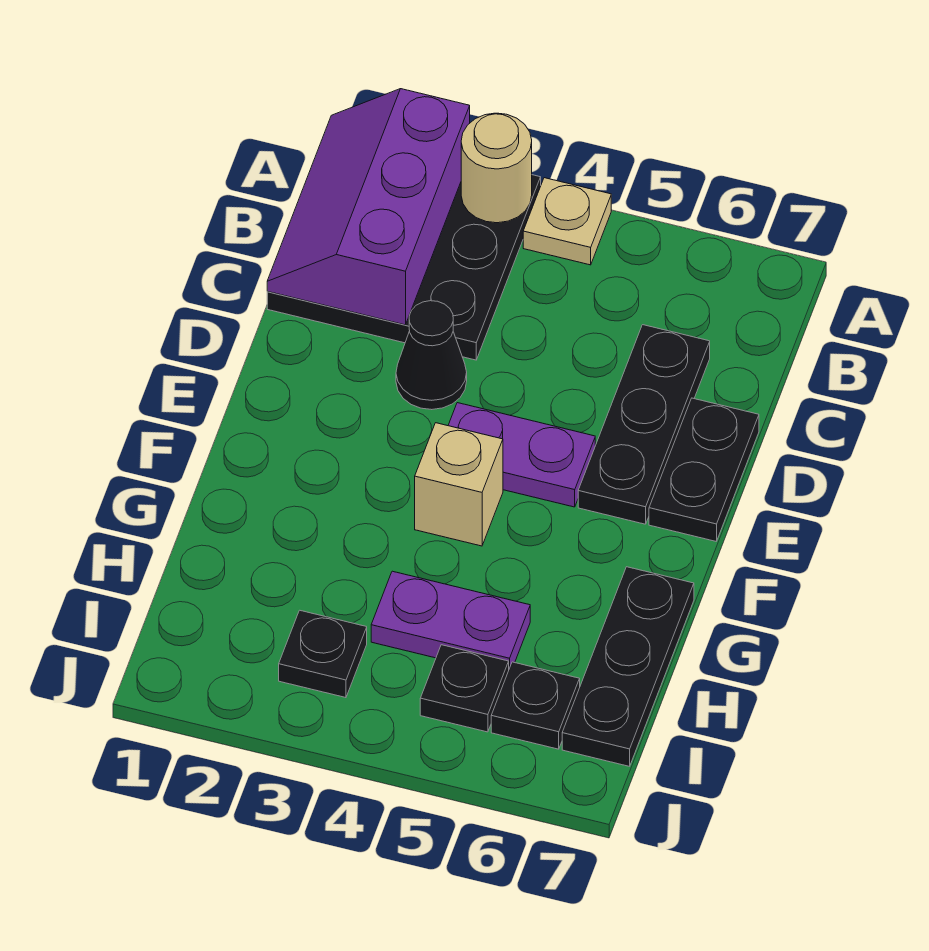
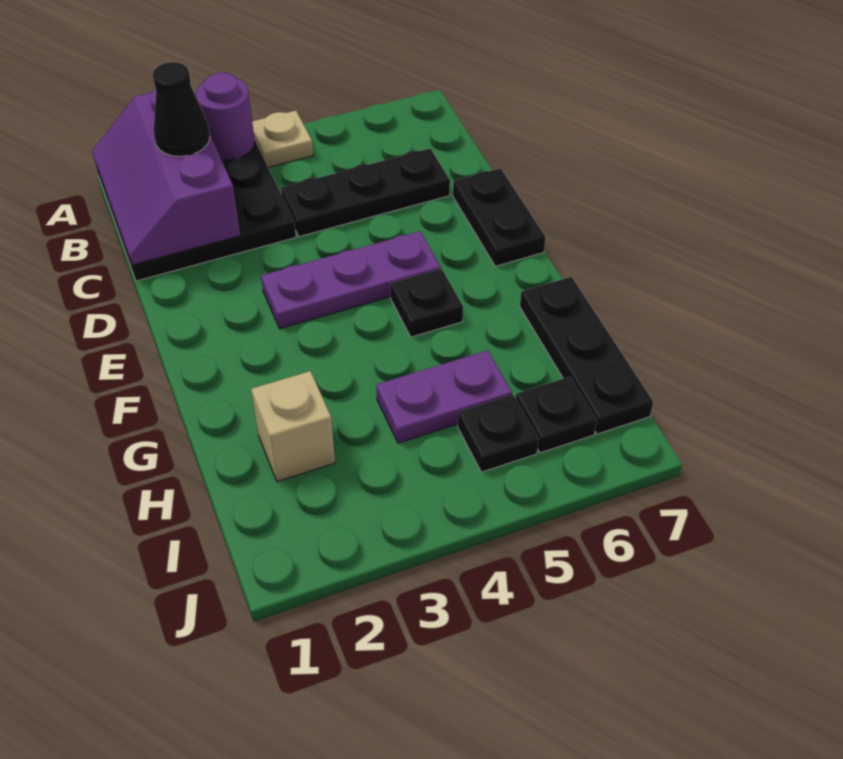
tan round brick A3 level 2 -> purple round brick A3 level 2
black plate C6:E6 level 1 -> black plate C4:C6 level 1
black cone D3 level 1 -> black cone B2 level 3
purple plate E4:E5 level 1 -> purple plate E3:E5 level 1
tan brick F4 level 1 -> tan brick H2 level 1
black plate I3 level 1 -> black plate F5 level 1

